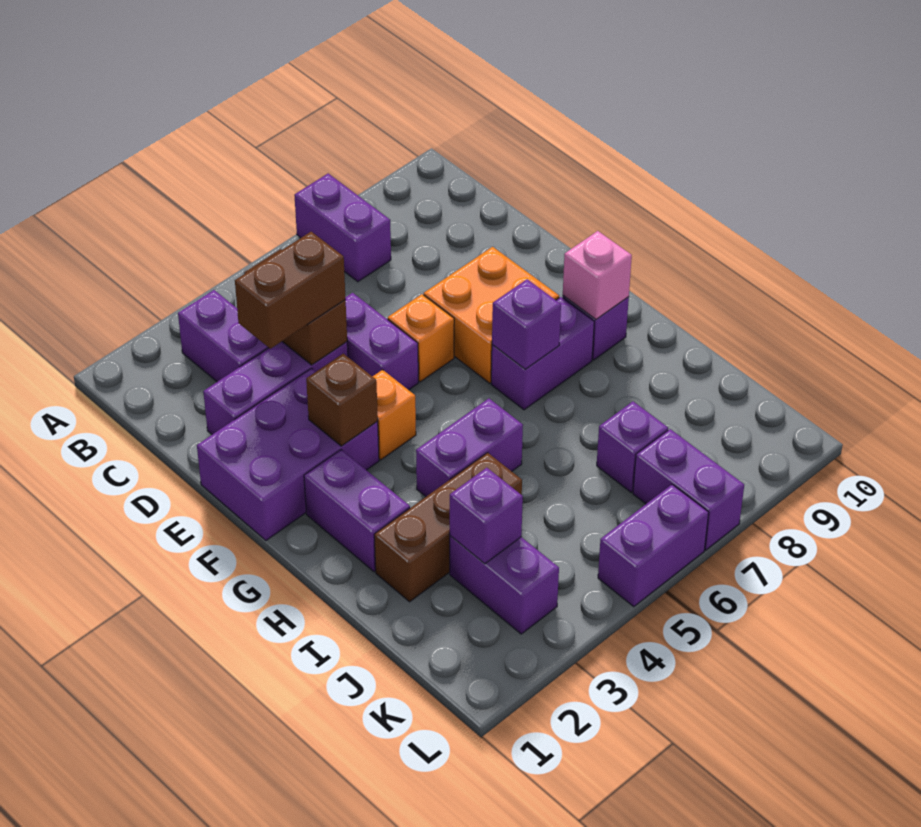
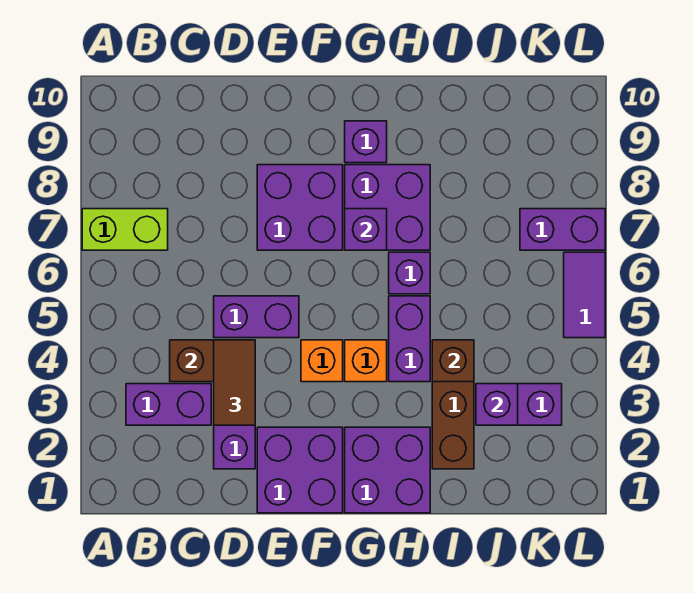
purple brick A7:B7 level 1 -> lime brick A7:B7 level 1
brown brick D3:D4 level 3 -> brown tile D3:D4 level 3
purple brick E1:F3 level 1 -> purple brick E1:F2 level 1
orange brick E6 level 1 -> orange brick G4 level 1
orange brick E7:F8 level 1 -> purple brick E7:F8 level 1
brown brick F3 level 2 -> brown brick I4 level 2
purple brick G2:H2 level 1 -> purple brick G1:H2 level 1
purple brick G7:G8 level 1 -> purple brick G7:H8 level 1
pink brick G9 level 2 -> none
purple brick J7 level 1 -> purple brick H6 level 1
purple brick L5:L6 level 1 -> purple tile L5:L6 level 1

